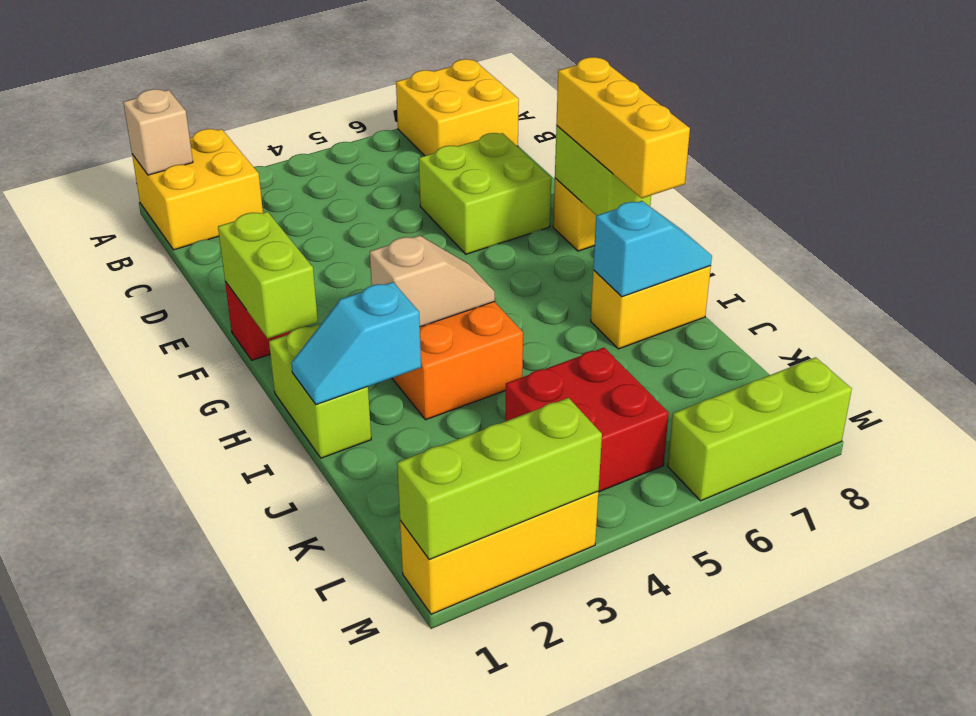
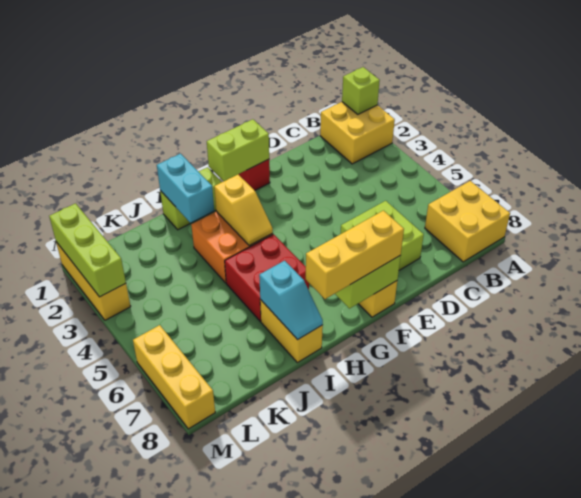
tan brick A1 level 2 -> lime brick A1 level 2
tan slope H3:H4 level 2 top 3 -> yellow slope H3:H4 level 2 top 3
cyan slope I1:I2 level 2 top 2 -> cyan brick I1:I2 level 2
red brick K4:L5 level 1 -> red brick H5:I6 level 1
lime brick M6:M8 level 1 -> yellow brick M6:M8 level 1

